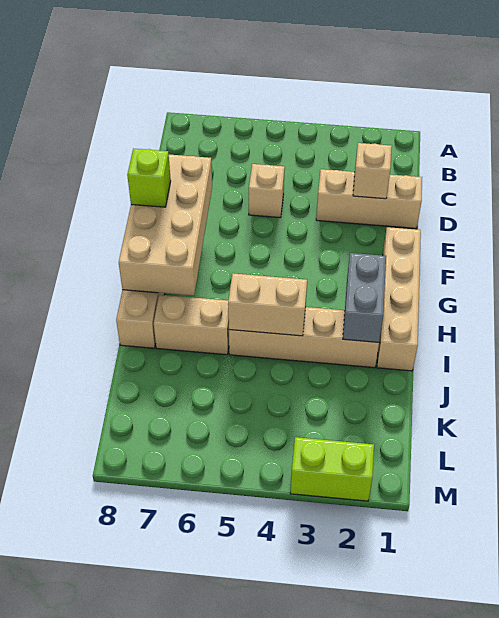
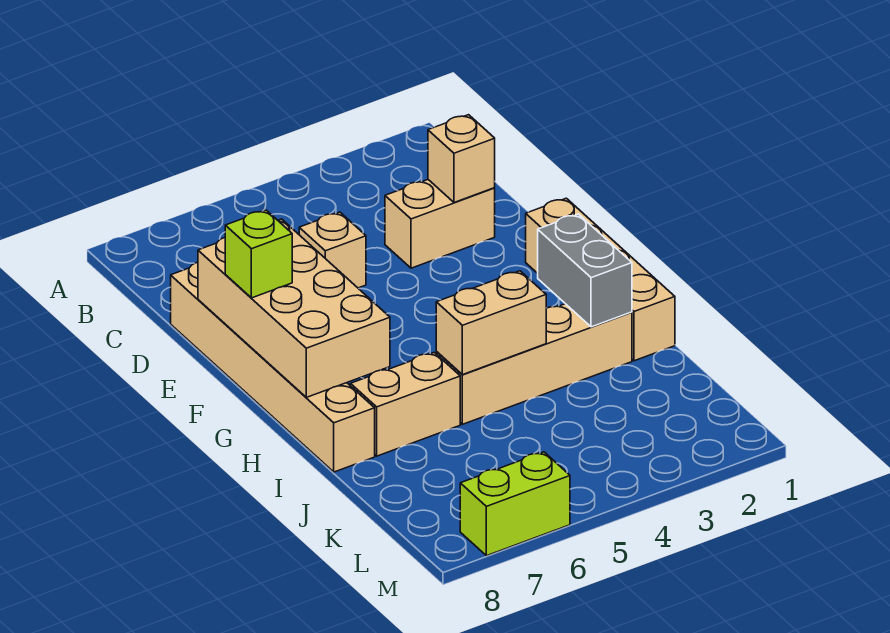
tan brick D1:D3 level 1 -> tan brick D2:D3 level 1
lime brick M2:M3 level 1 -> lime brick M6:M7 level 1

